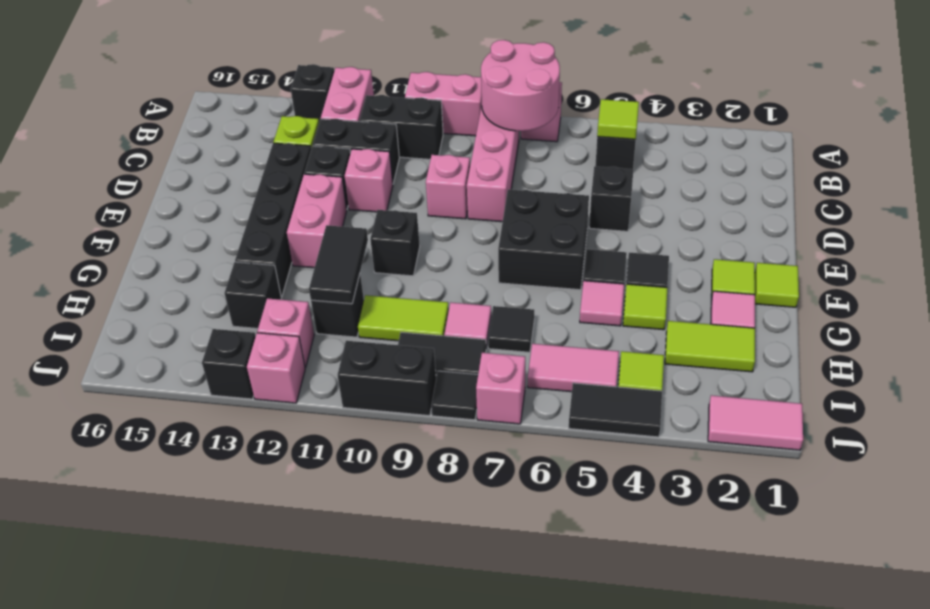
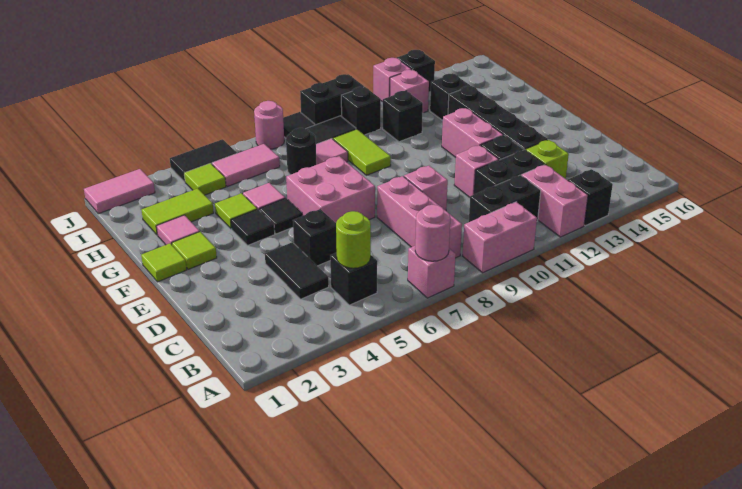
pink round brick A7:B8 level 2 -> pink round brick A7 level 2
lime tile B5 level 2 -> lime round brick B5 level 2
black brick E6:F7 level 1 -> pink brick E6:F7 level 1
black brick F10 level 1 -> black brick I10 level 1
black tile G11:H11 level 2 -> black tile C4:D4 level 1
black tile H7 level 1 -> black round brick H7 level 1
lime tile H9:H10 level 1 -> lime tile G9:H9 level 1
pink brick J7 level 1 -> pink round brick J7 level 1

